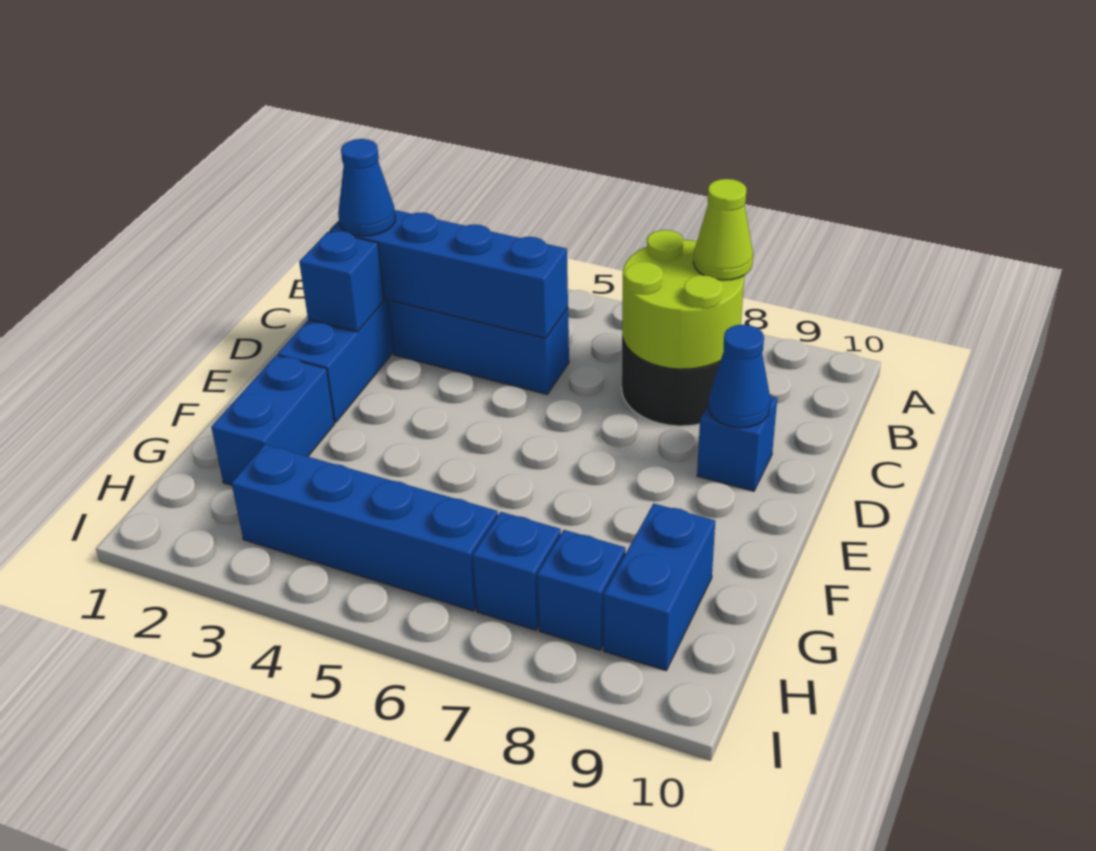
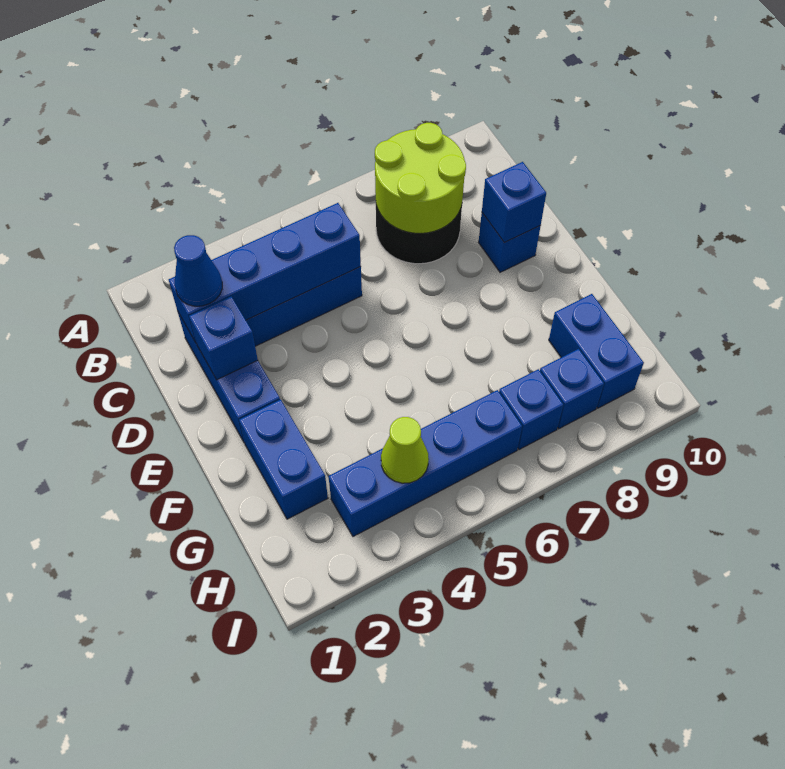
lime cone B8 level 3 -> lime cone H4 level 2
blue cone D9 level 2 -> blue brick D9 level 2

